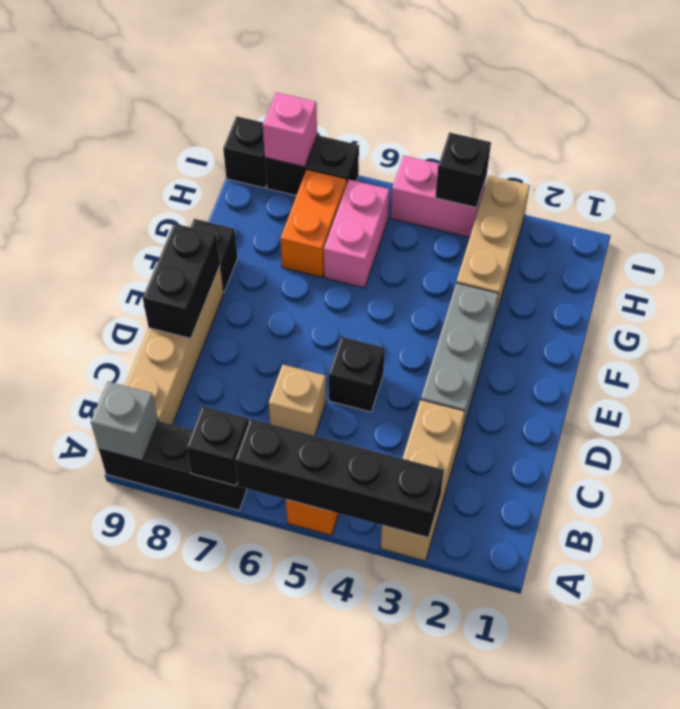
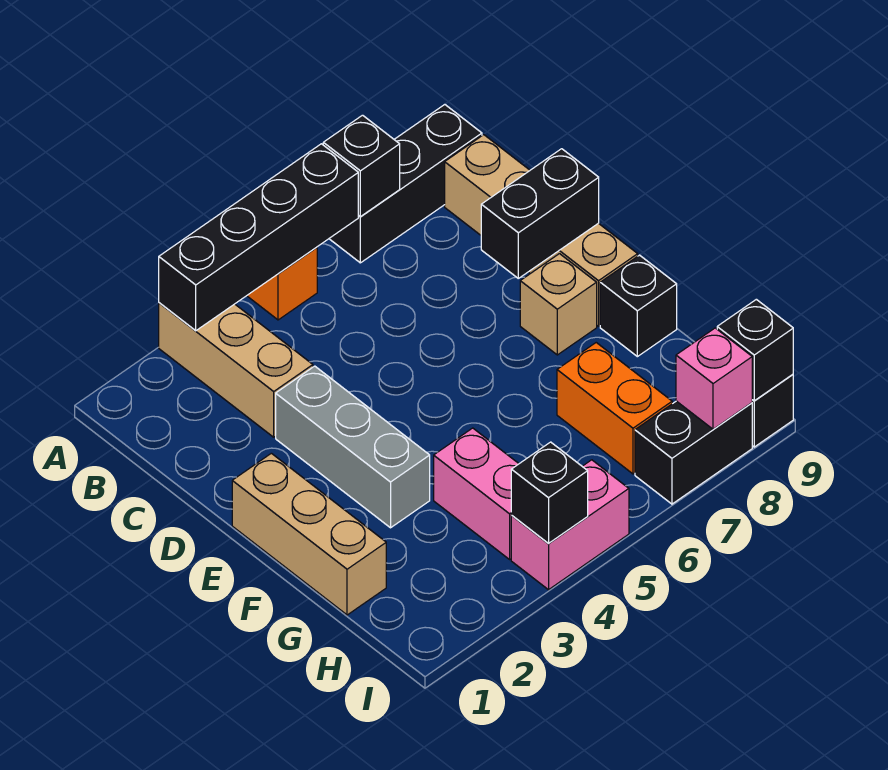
grey brick A9 level 2 -> none
tan brick C6 level 1 -> tan brick E8 level 1
black brick D5 level 1 -> black brick I9 level 2
black brick D9:E9 level 2 -> black brick D8:D9 level 2
tan brick G3:I3 level 1 -> tan brick E1:G1 level 1
pink brick G6:H6 level 1 -> pink brick G4:H4 level 1

